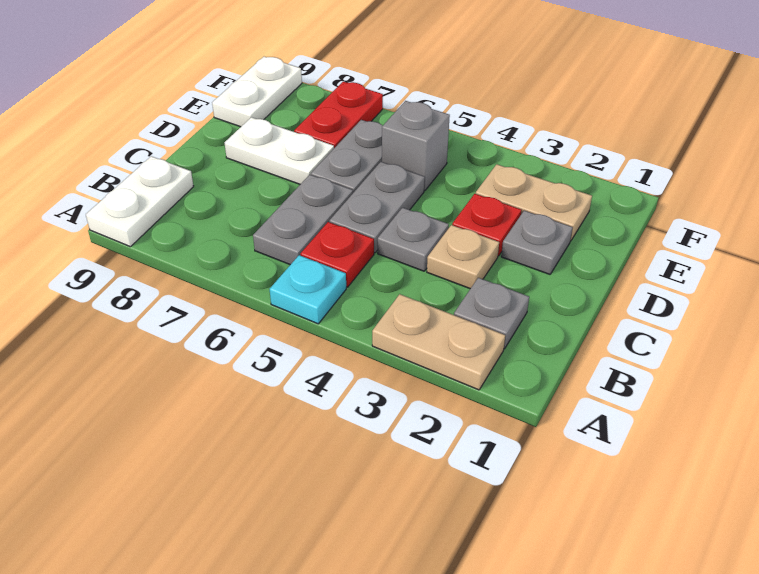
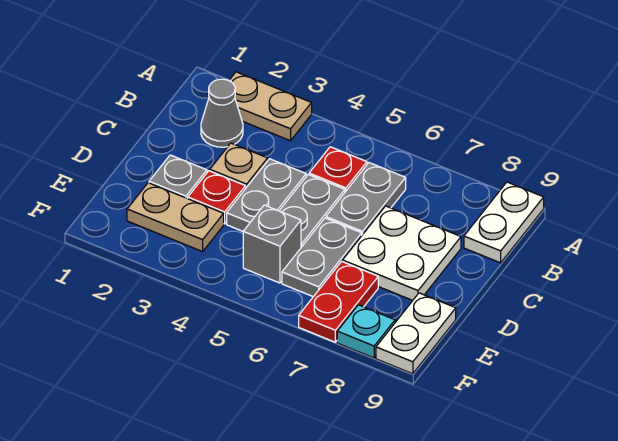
cyan plate A5 level 1 -> cyan plate F8 level 1
grey plate B2 level 1 -> grey cone B2 level 1
grey plate C4 level 1 -> grey plate C4:D4 level 1
white plate D7:D8 level 1 -> white plate C7:D8 level 1

